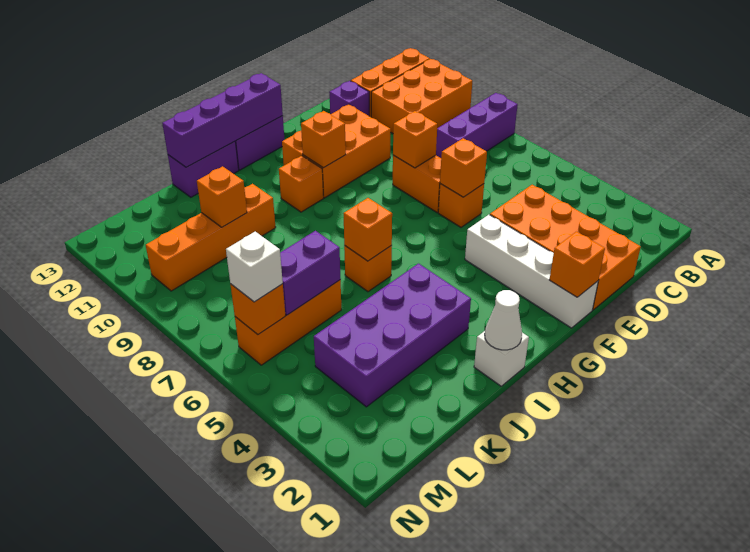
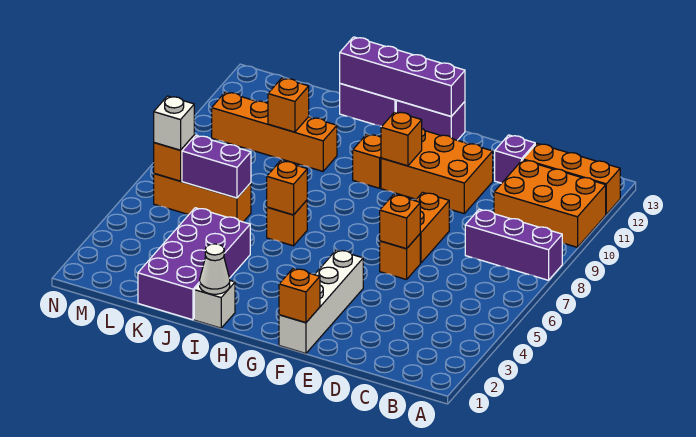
orange brick D1:E4 level 1 -> none
orange brick E8 level 2 -> none
purple brick I3:L4 level 1 -> purple brick J1:K4 level 1

